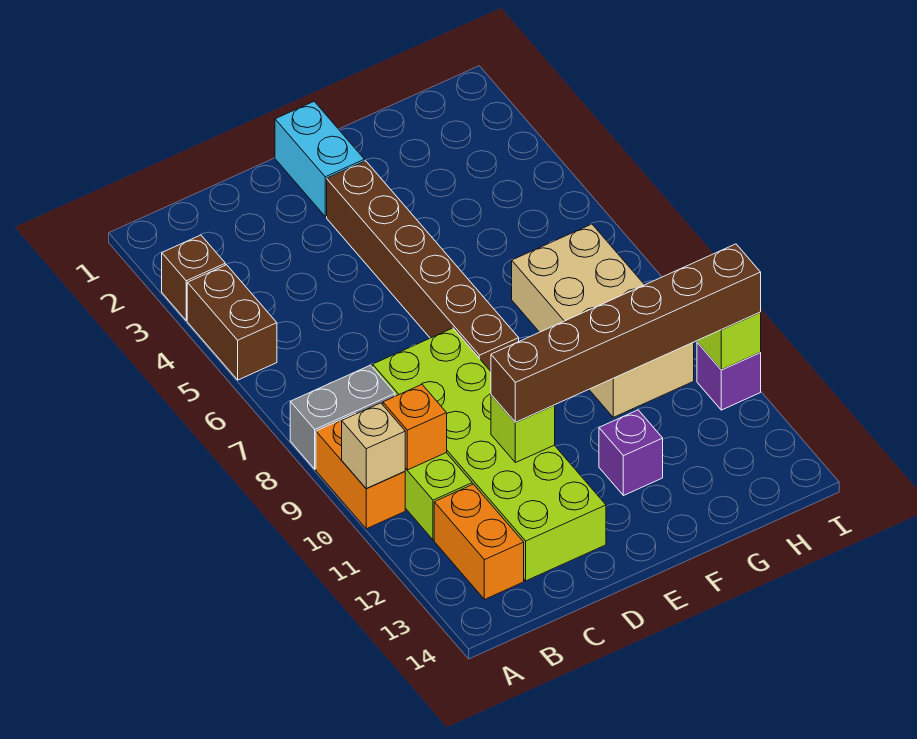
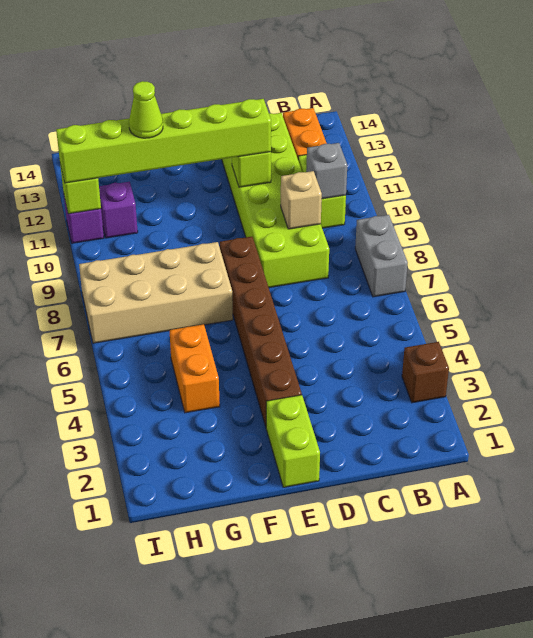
brown brick A4:A5 level 1 -> none
grey brick A8:B8 level 1 -> grey brick A7:A8 level 1
orange brick A9:A10 level 1 -> orange brick G4:G5 level 1
tan brick A10 level 2 -> tan brick C9 level 2
orange brick B10 level 2 -> grey brick B10 level 2
brown brick D11:I11 level 3 -> lime brick D11:I11 level 3
cyan brick E1:E2 level 1 -> lime brick E1:E2 level 1
purple brick F12 level 1 -> purple brick H11 level 1
tan brick G7:H10 level 1 -> tan brick F7:I8 level 1
none -> lime cone G11 level 4

